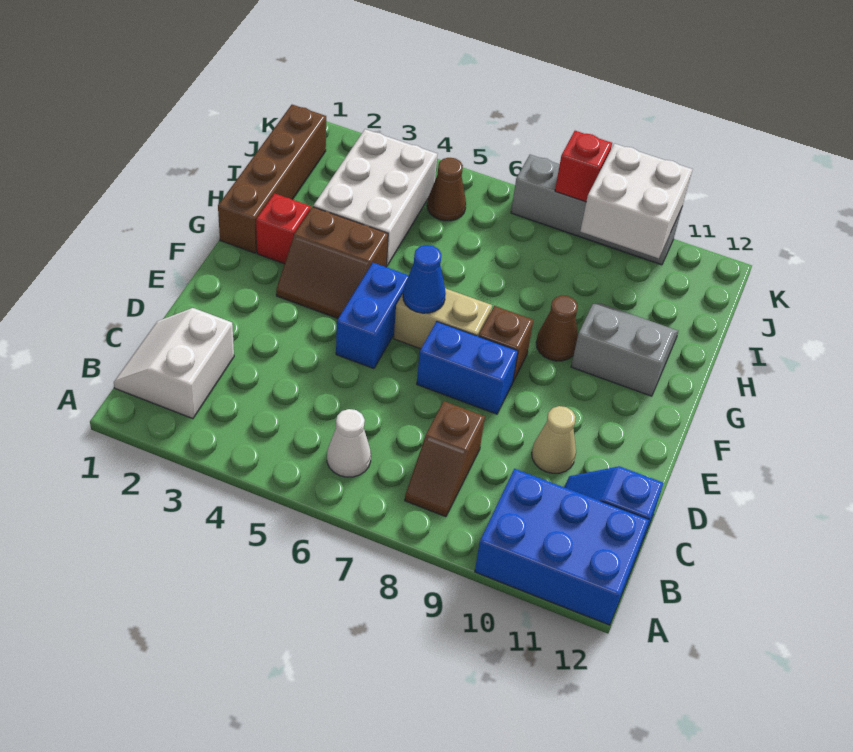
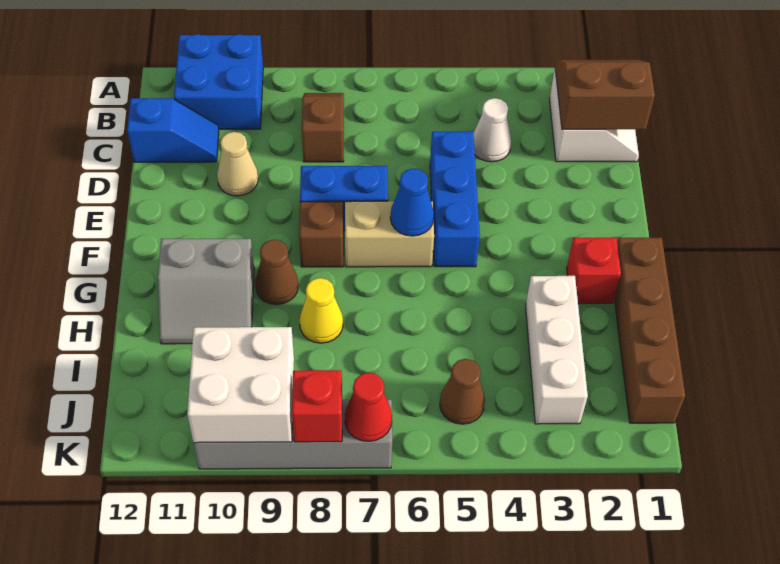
blue brick A10:B12 level 1 -> blue brick A10:B11 level 1
white cone B6 level 1 -> white cone C4 level 1
blue brick E5:F5 level 1 -> blue brick D5:F5 level 1
brown slope F3:G4 level 1 top G -> brown slope B1:C2 level 2 top C
white brick H3:J4 level 1 -> white brick H3:J3 level 1
none -> yellow cone H8 level 1
none -> red cone K7 level 2

